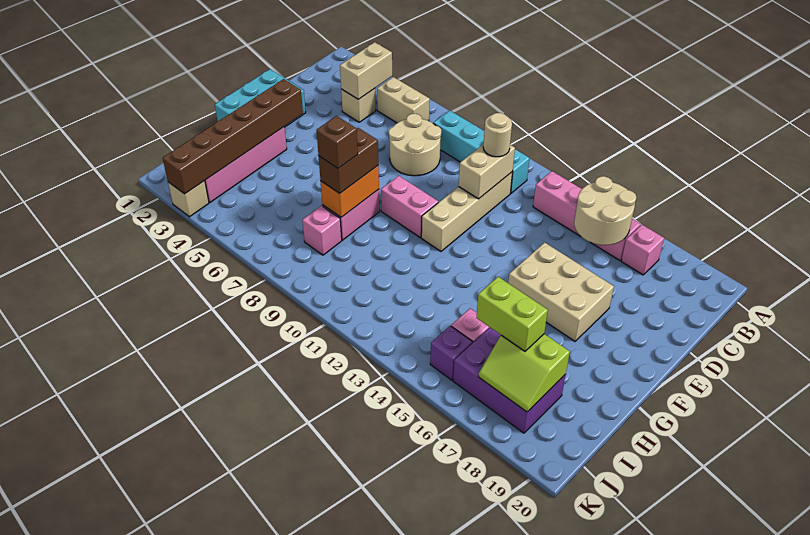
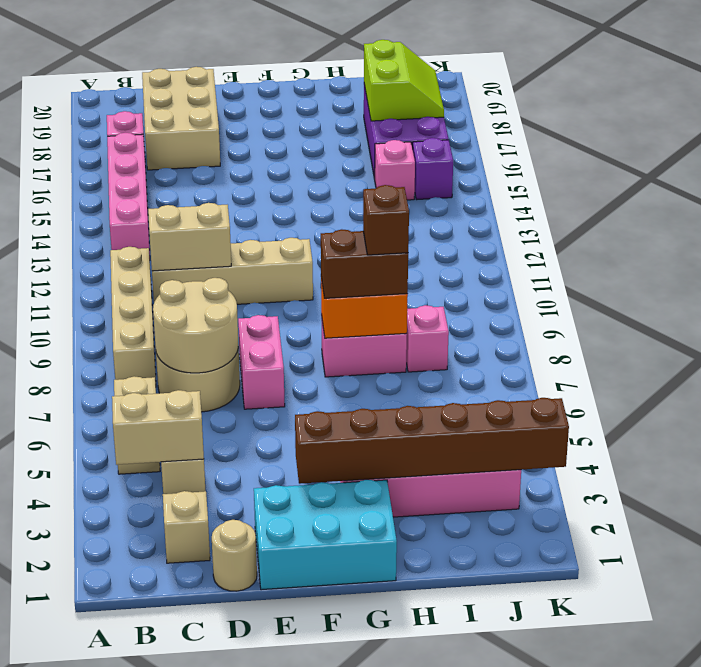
cyan brick B8:B11 level 1 -> tan brick B8:B11 level 1
tan round brick B15:C16 level 2 -> tan round brick C7:D8 level 2
tan round brick C11 level 3 -> tan round brick D1 level 1
tan brick E15:F17 level 1 -> tan brick C17:D19 level 1
pink brick F9:F10 level 1 -> pink brick E7:E8 level 1
lime brick I16:I17 level 3 -> none
tan brick K3 level 1 -> tan brick C2 level 1

